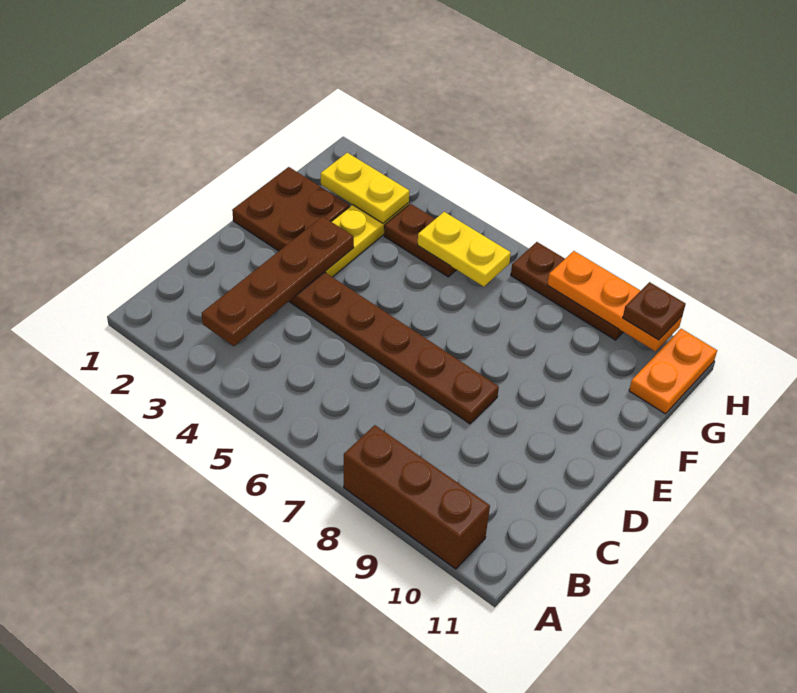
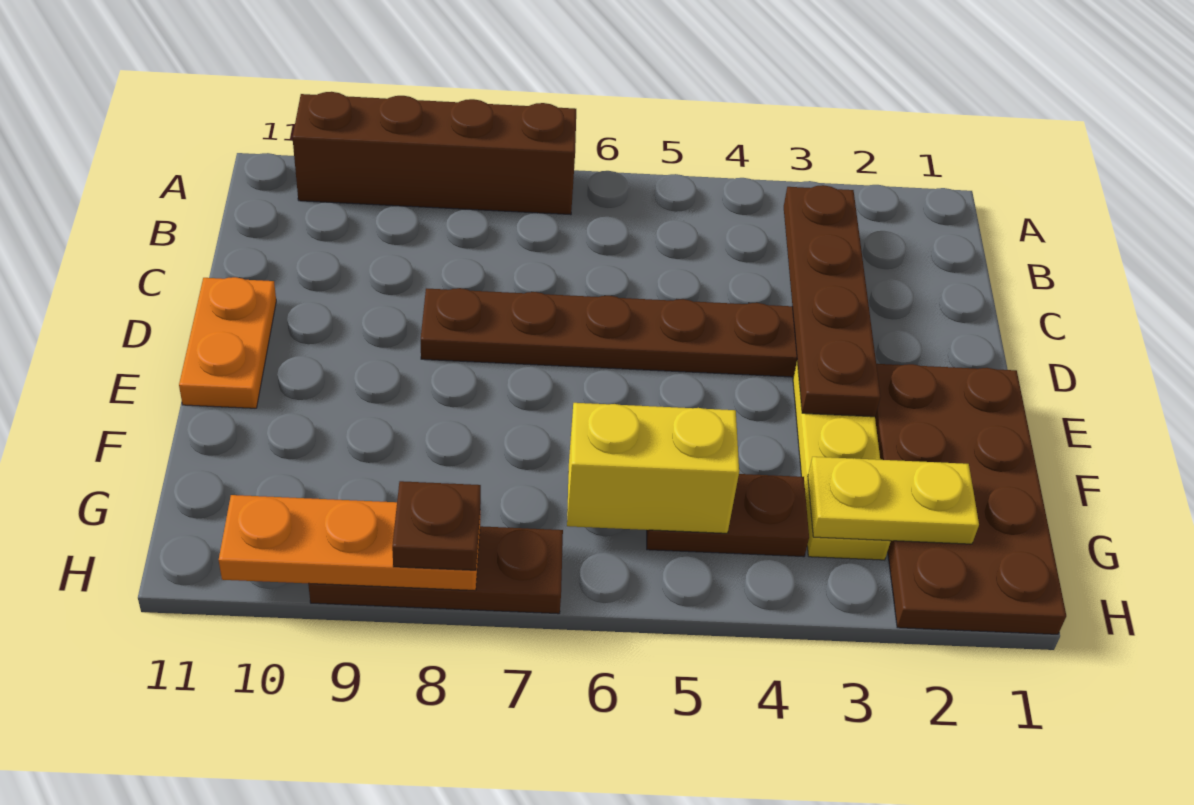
brown brick A8:A10 level 1 -> brown brick A7:A10 level 1
brown plate E1:F2 level 1 -> brown plate E1:H2 level 1
yellow plate G5:G6 level 2 -> yellow brick G5:G6 level 2
orange plate G11:H11 level 1 -> orange plate D11:E11 level 1
brown plate H10 level 3 -> brown plate H8 level 3

